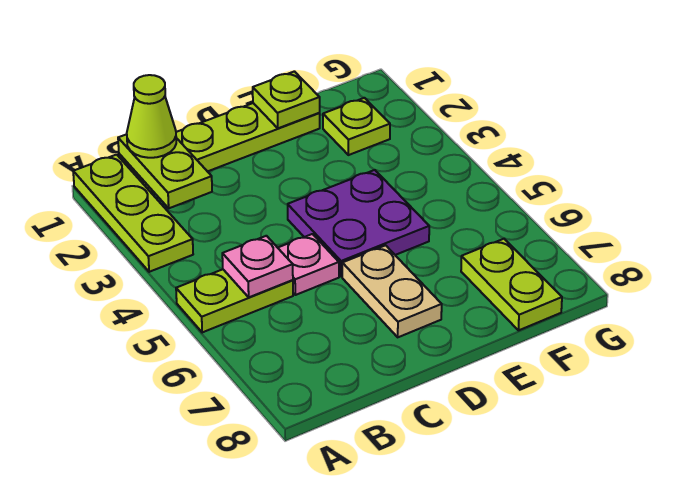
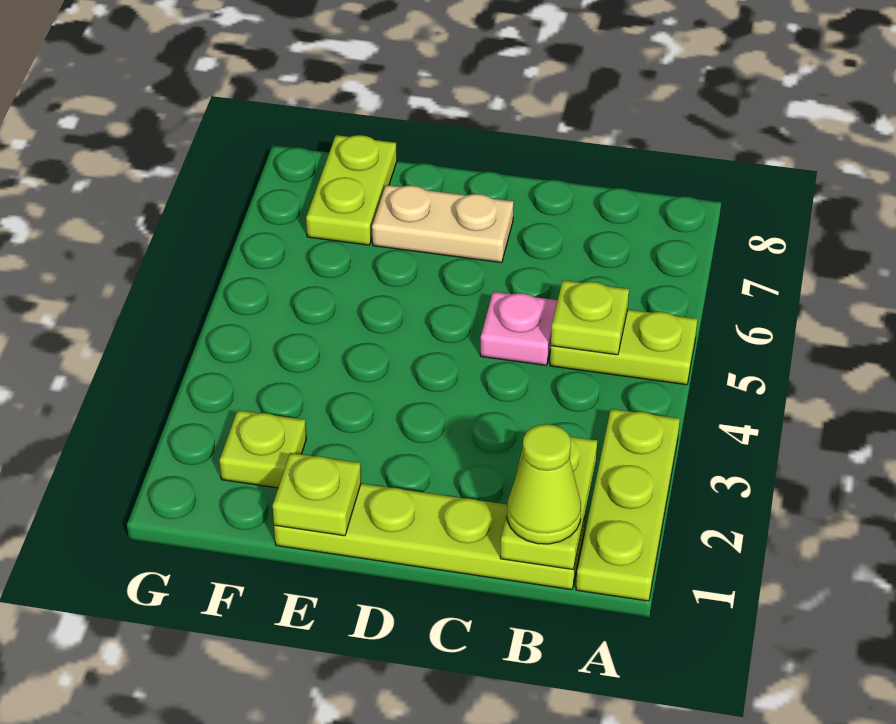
pink plate B5 level 2 -> lime plate B5 level 2
purple plate D4:E5 level 1 -> none
tan plate D6:D7 level 1 -> tan plate D7:E7 level 1

